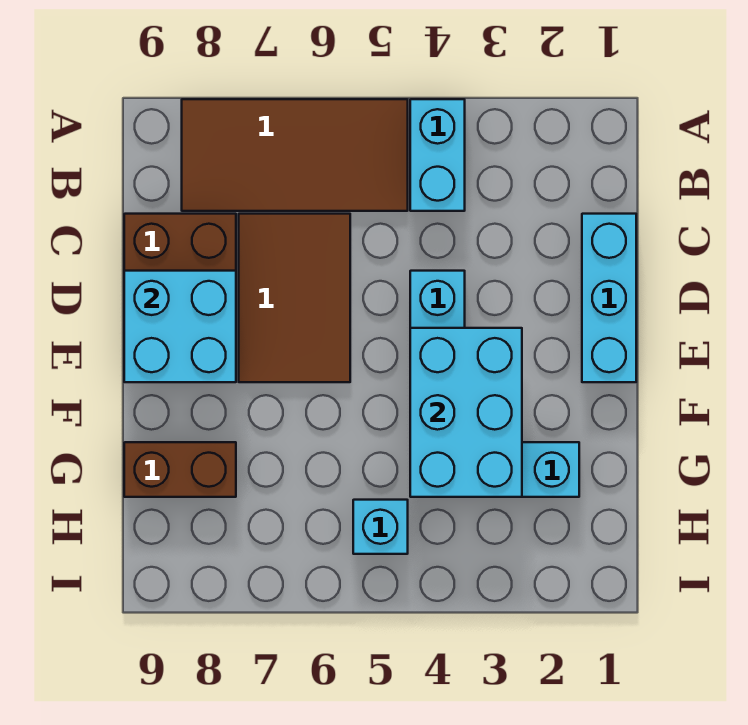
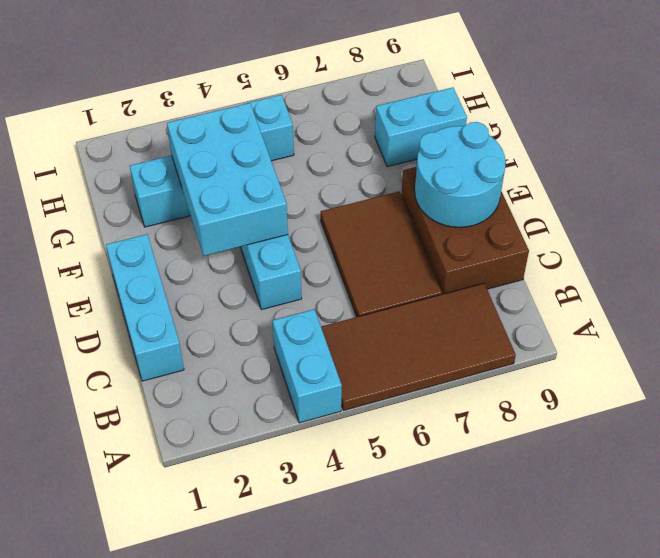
cyan brick D8:E9 level 2 -> cyan round brick D8:E9 level 2
brown brick G8:G9 level 1 -> cyan brick G8:G9 level 1

